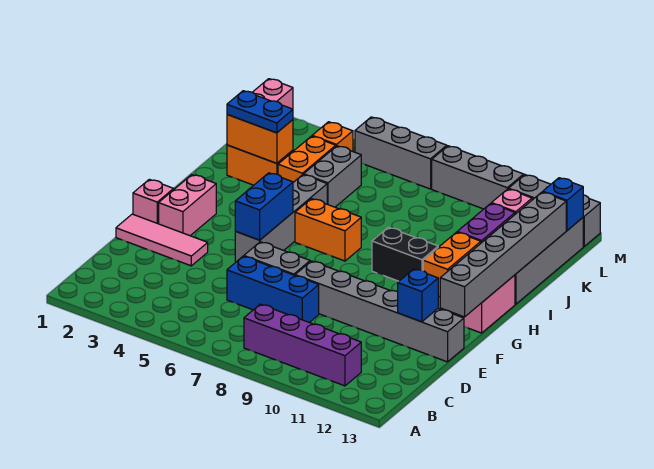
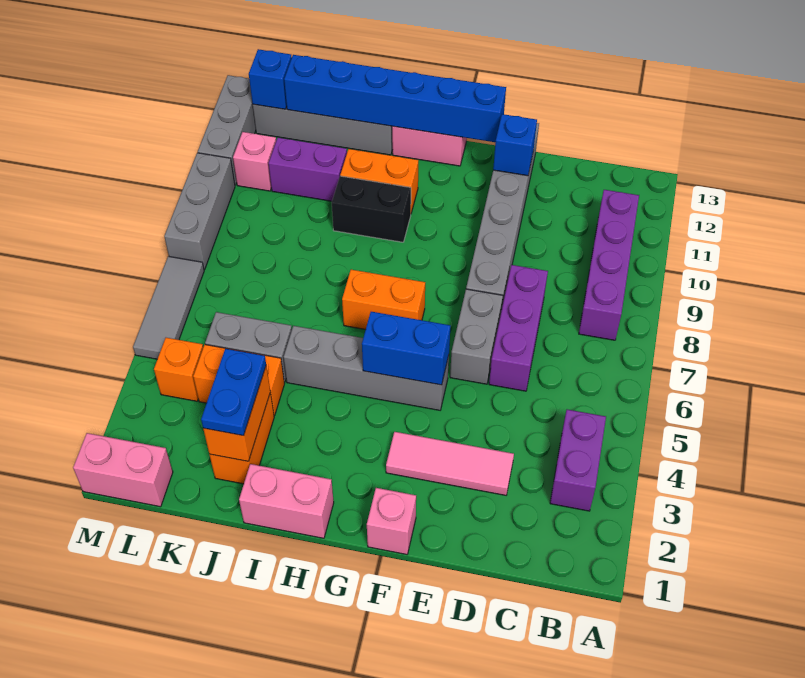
none -> purple brick B3:B4 level 1
blue brick D6:D8 level 1 -> purple brick D6:D8 level 1
pink tile E1:E3 level 1 -> pink tile D3:F3 level 1
pink brick F2:G2 level 1 -> pink brick H1:I1 level 1
grey brick F13:K13 level 2 -> blue brick F13:K13 level 2
orange brick H6:H7 level 1 -> orange brick G7:H7 level 1
black brick H9:H10 level 1 -> black brick H10:I10 level 1
grey brick M5:M7 level 1 -> grey tile M5:M7 level 1

